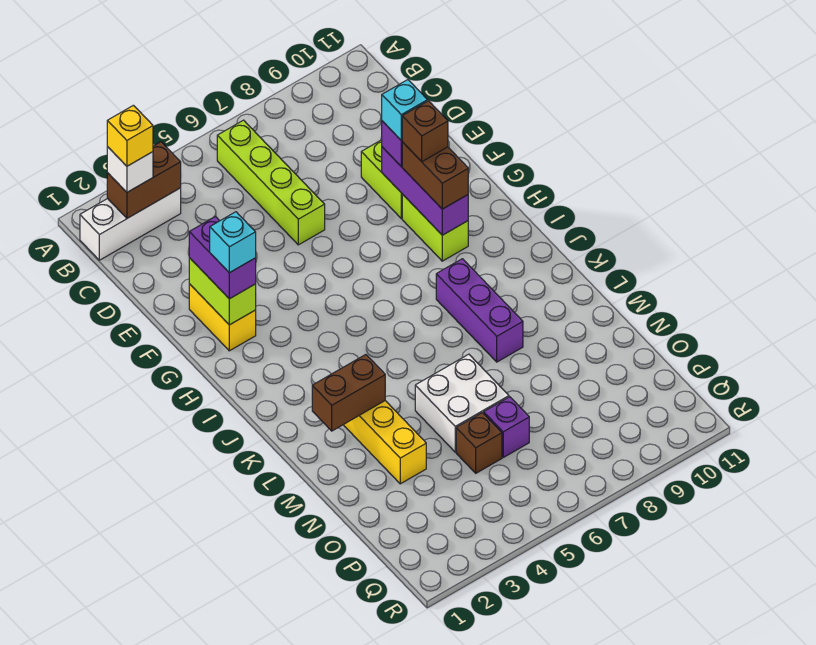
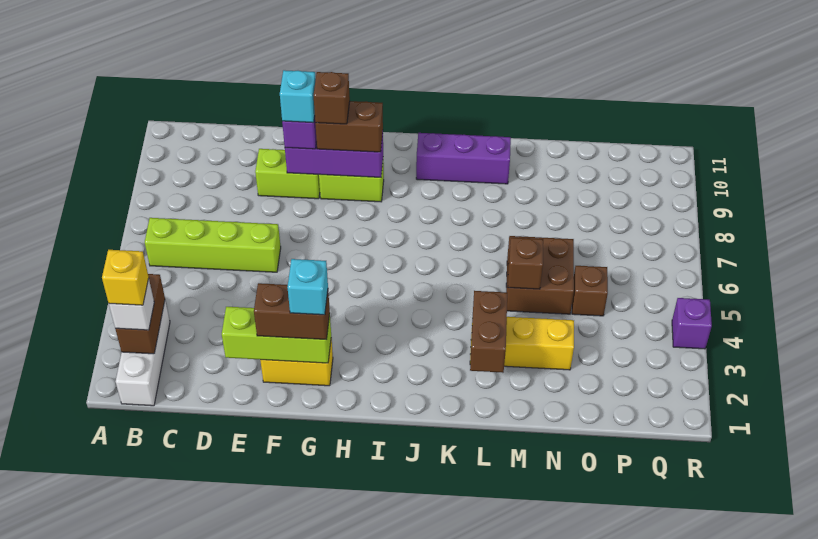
lime brick F2:G2 level 2 -> lime brick E2:G2 level 2
purple brick F2:G2 level 3 -> brown brick F2:G2 level 3
purple brick J8:L8 level 1 -> purple brick J10:L10 level 1
white brick M5:N6 level 1 -> brown brick M5:N6 level 1
none -> brown brick M5 level 2
purple brick O6 level 1 -> purple brick R4 level 1

